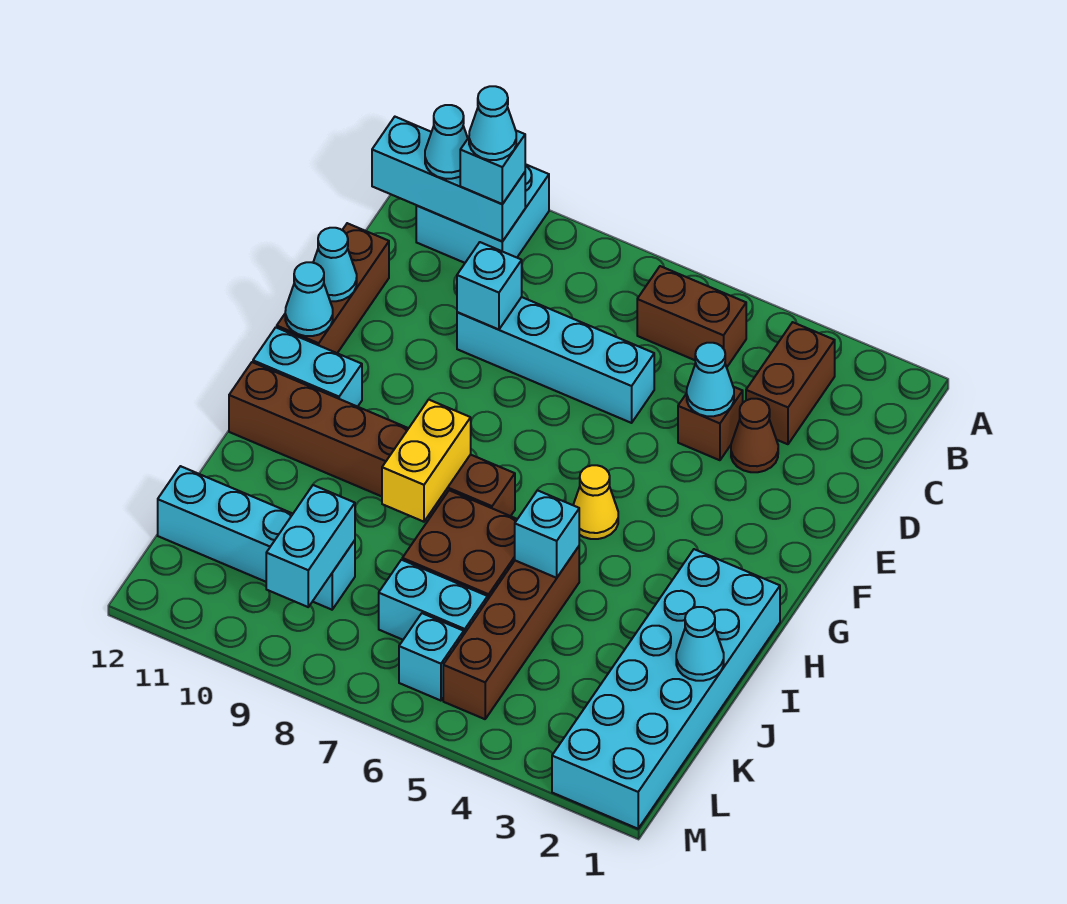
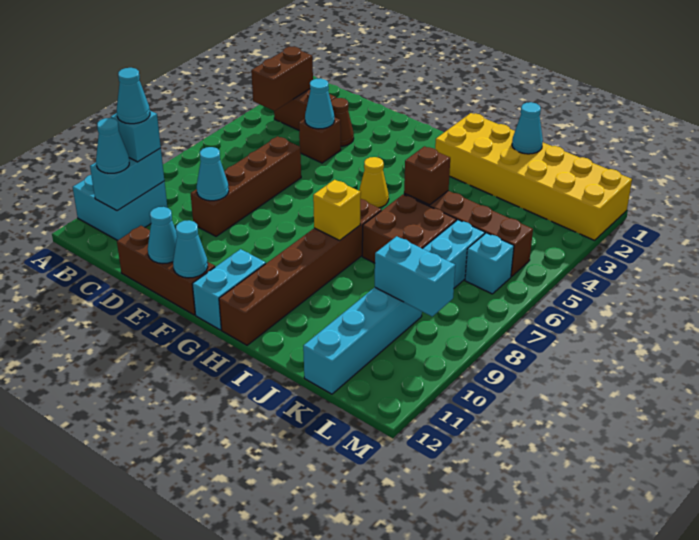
brown brick B5:B6 level 1 -> brown brick B3:B4 level 2
cyan brick B10:B12 level 2 -> cyan brick B10:B11 level 2
cyan brick D6:D9 level 1 -> brown brick D6:D9 level 1
cyan brick D9 level 2 -> cyan cone D9 level 2
cyan brick H1:M2 level 1 -> yellow brick H1:M2 level 1
yellow brick H8:I8 level 2 -> yellow brick H8 level 2
cyan brick I5 level 2 -> brown brick I5 level 2

